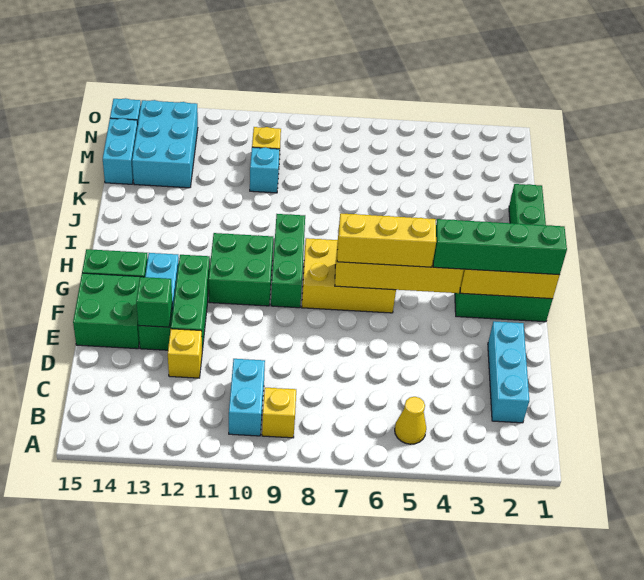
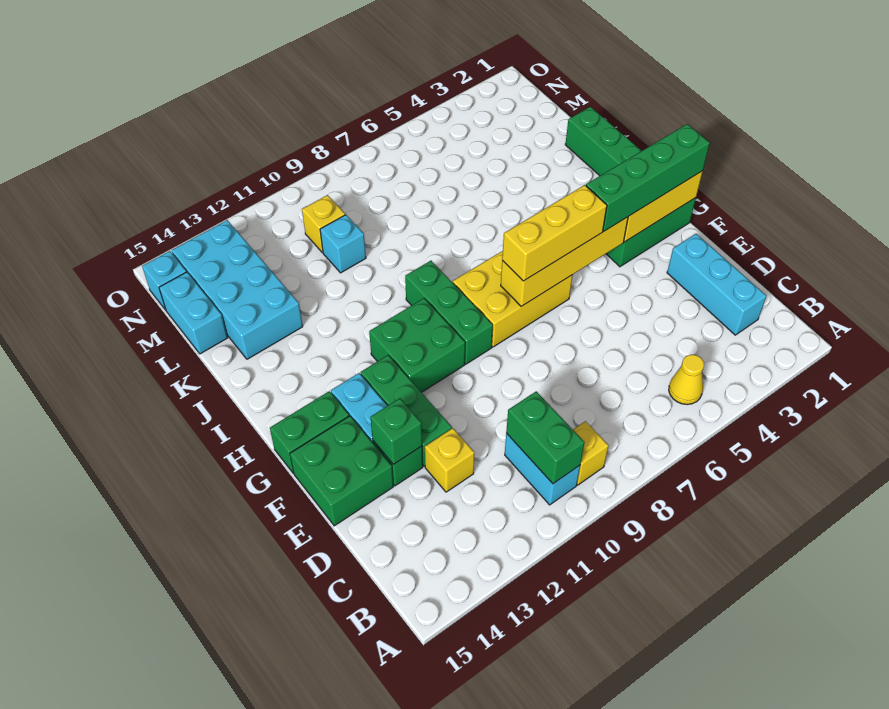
none -> green brick B10:C10 level 2
cyan brick L13:N14 level 1 -> cyan brick K13:N14 level 1

